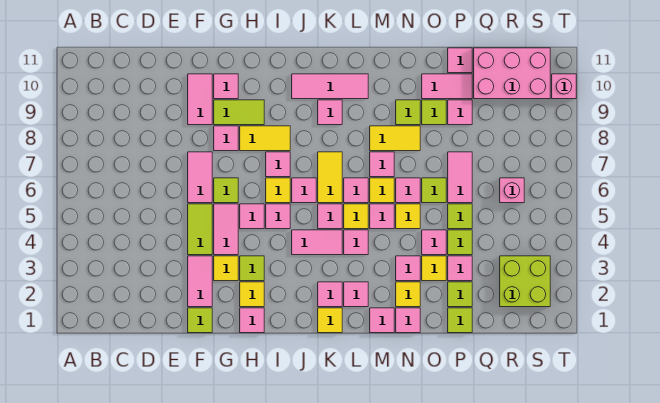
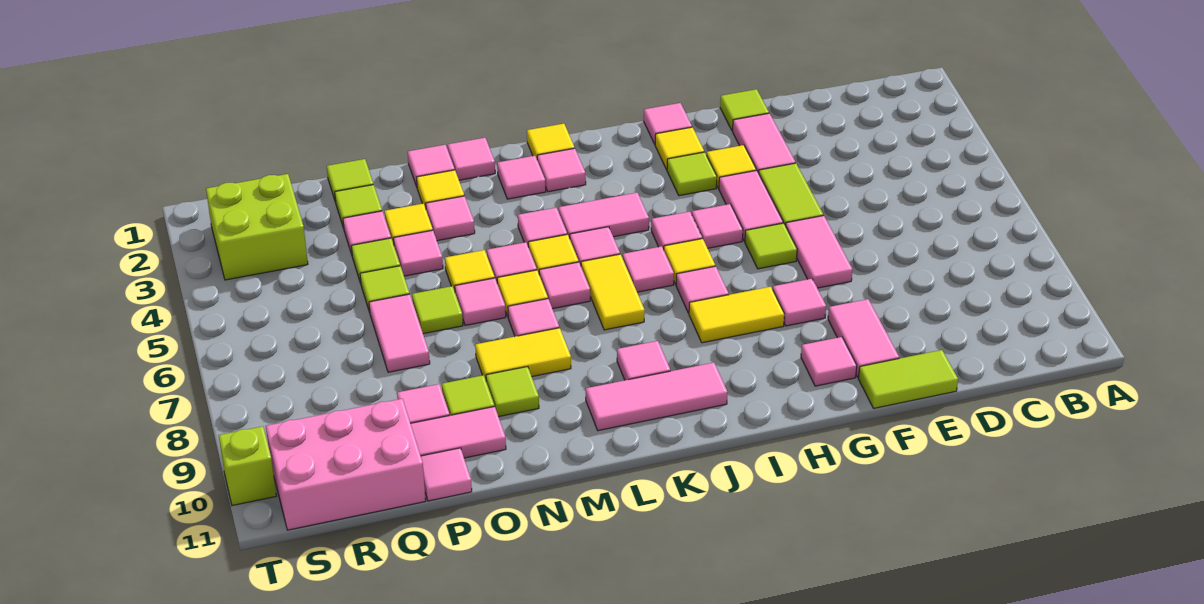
lime tile G9:H9 level 1 -> lime tile E11:F11 level 1
pink brick R6 level 1 -> none
pink brick T10 level 1 -> lime brick T10 level 1

